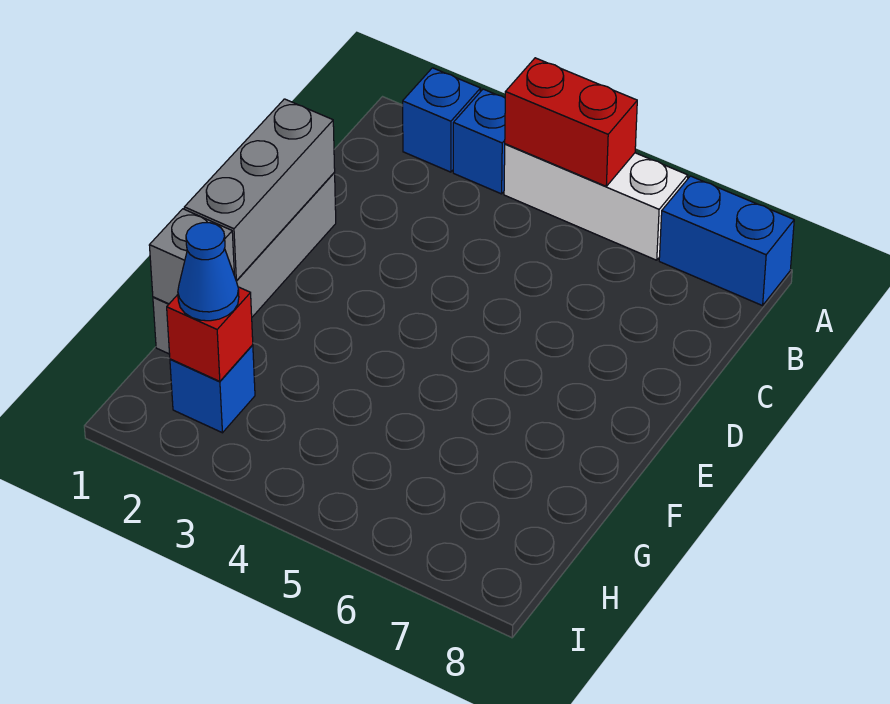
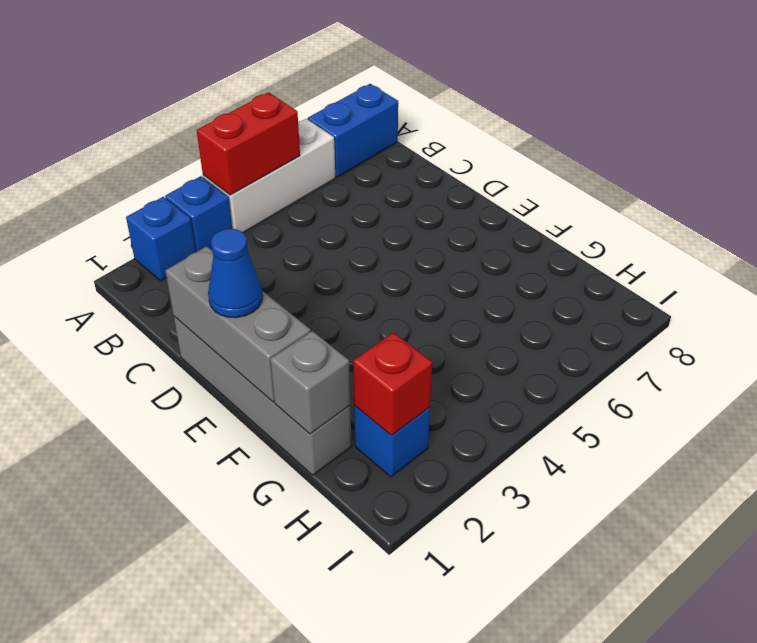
blue cone H2 level 3 -> blue cone E1 level 3

